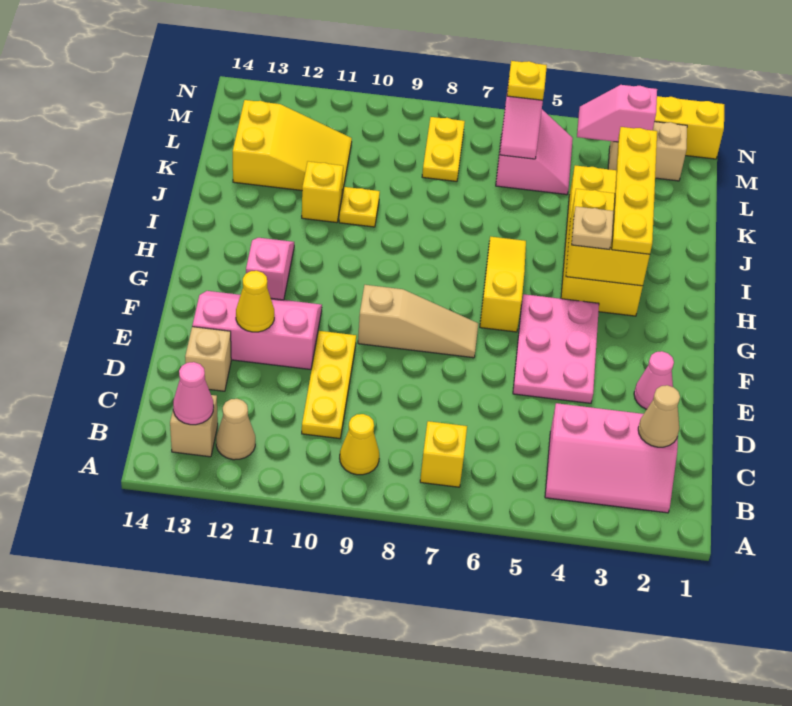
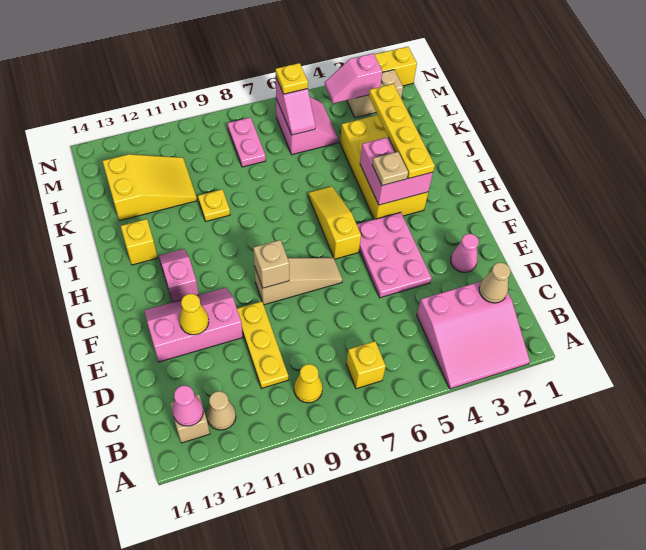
pink slope B2:C4 level 1 top C -> pink slope A2:C4 level 1 top C
tan brick D13 level 1 -> tan brick F9 level 2
yellow brick H3:I4 level 2 -> pink brick H3:I4 level 2
yellow brick J11 level 1 -> yellow brick I13 level 1
yellow plate L8:M8 level 1 -> pink plate L8:M8 level 1

